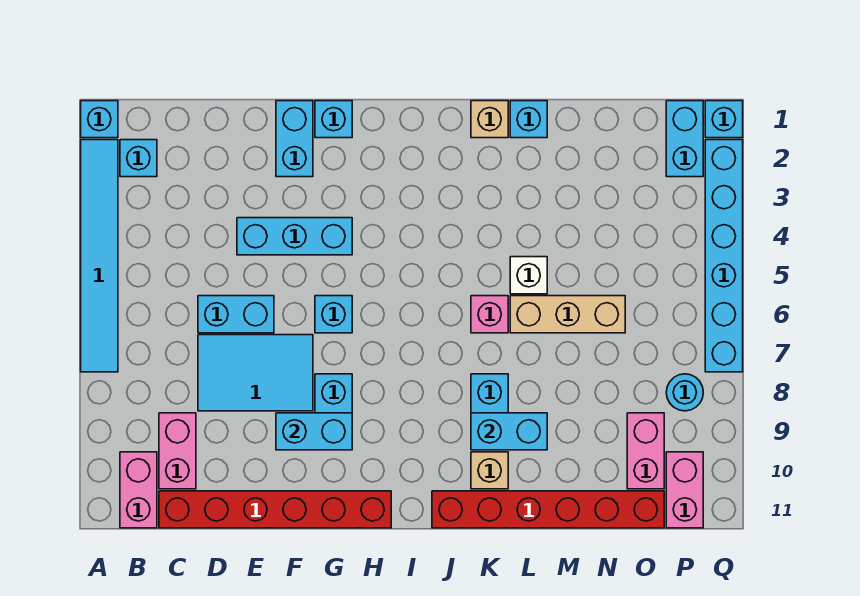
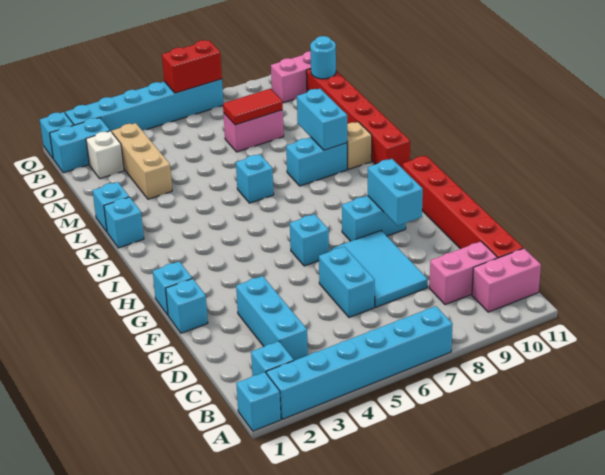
cyan tile A2:A7 level 1 -> cyan brick A2:A7 level 1
cyan brick E4:G4 level 1 -> cyan brick C3:E3 level 1
cyan brick F1:F2 level 1 -> cyan brick F1 level 1
tan brick K1 level 1 -> cyan brick K1 level 1
pink brick K6 level 1 -> cyan brick K6 level 1
white brick L5 level 1 -> white brick O2 level 1
tan brick L6:N6 level 1 -> tan brick M3:O3 level 1
none -> red tile N7:N8 level 2
pink brick O9:O10 level 1 -> pink brick N7:N8 level 1
cyan round brick P8 level 1 -> cyan round brick O11 level 2
none -> red brick Q6:Q7 level 2

